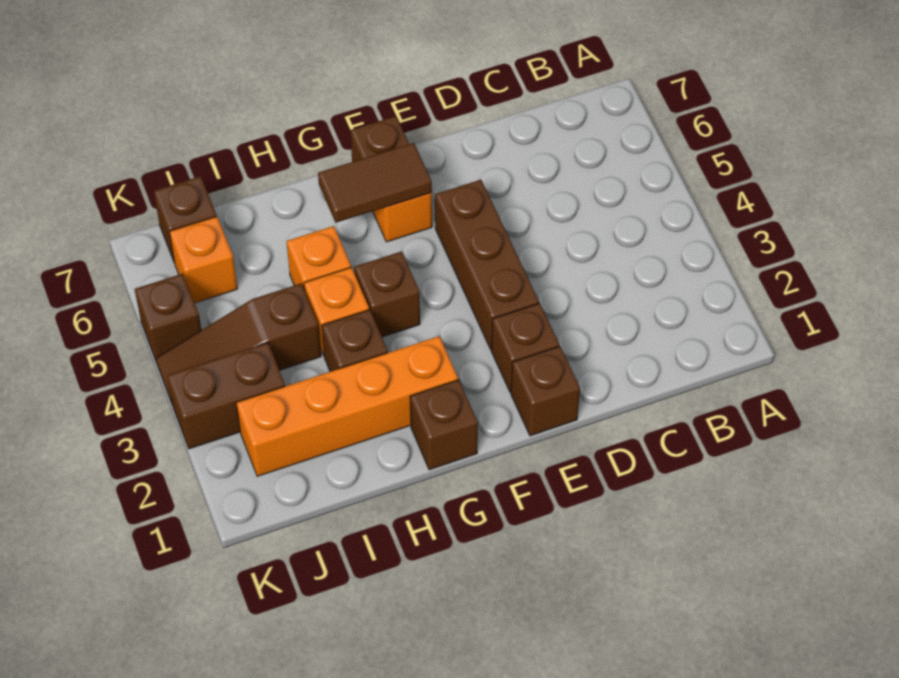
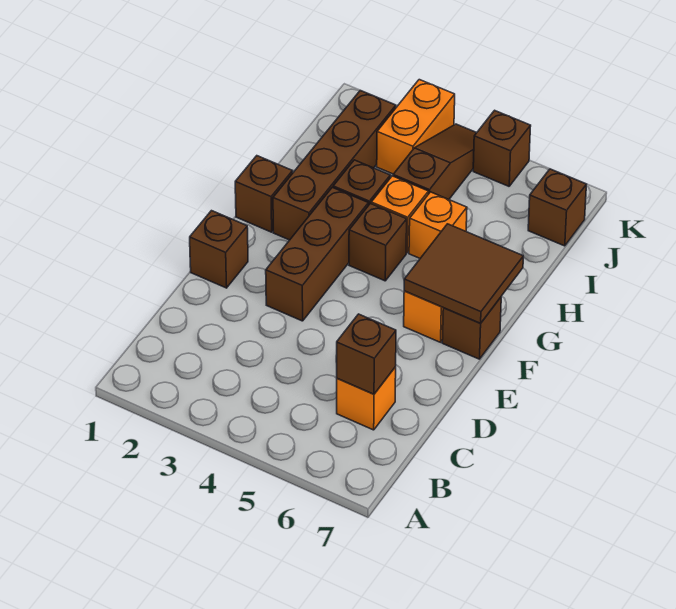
brown brick E2 level 1 -> brown brick C6 level 2
brown brick E3:E5 level 1 -> brown brick E3:G3 level 1
brown tile F6:G6 level 2 -> brown tile F6:G7 level 2
orange brick G2:J2 level 1 -> brown brick G2:J2 level 1
brown brick J3:K3 level 1 -> orange brick J3:K3 level 1
orange brick J6 level 1 -> orange brick C6 level 1

